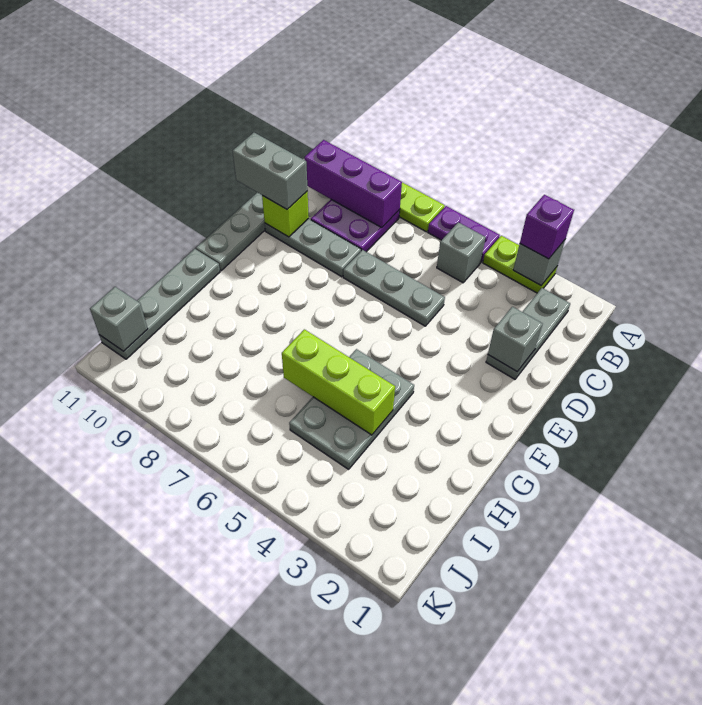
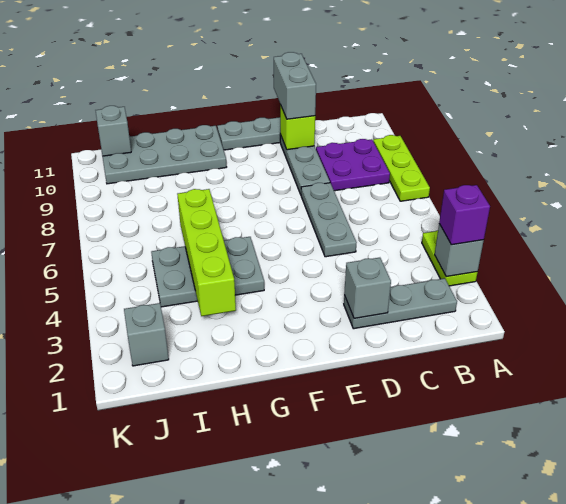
purple plate A5:A6 level 1 -> none
grey brick B5 level 1 -> grey brick J2 level 1
purple brick B8:B10 level 2 -> none
grey plate G11:J11 level 1 -> grey plate G10:J11 level 1
lime brick H4:H6 level 2 -> lime brick H3:H6 level 2

